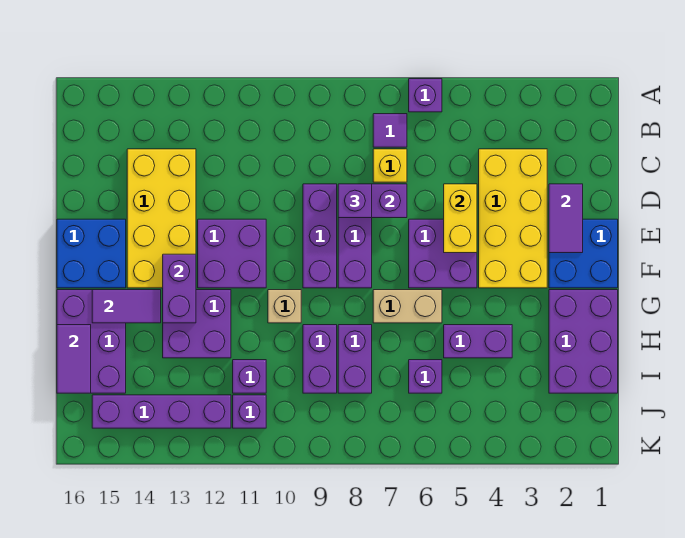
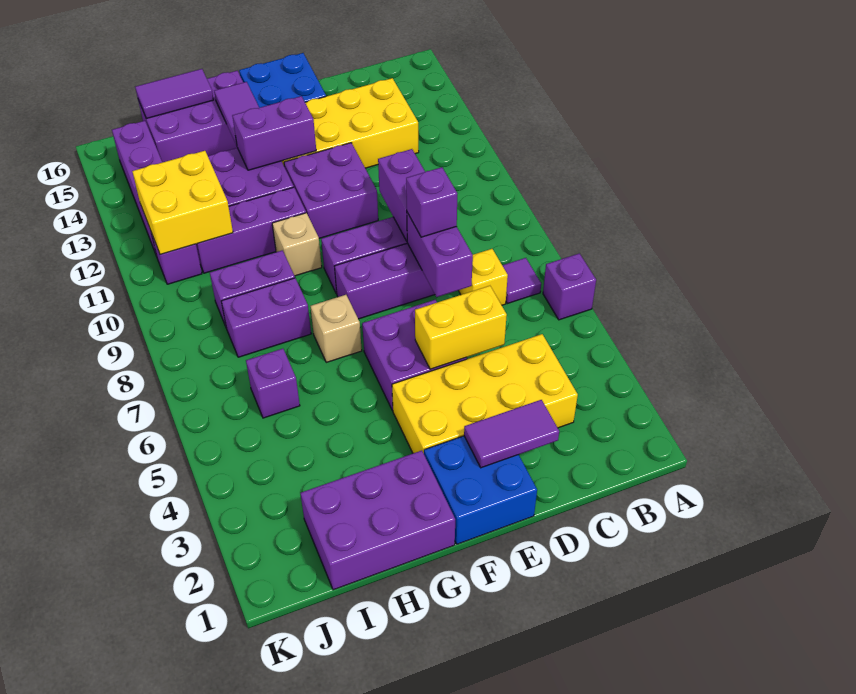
tan brick G6:G7 level 1 -> tan brick G7 level 1
purple brick H4:H5 level 1 -> purple brick D9:D10 level 2
purple brick I11 level 1 -> purple brick G11:I11 level 1
none -> yellow brick I11:J12 level 2

